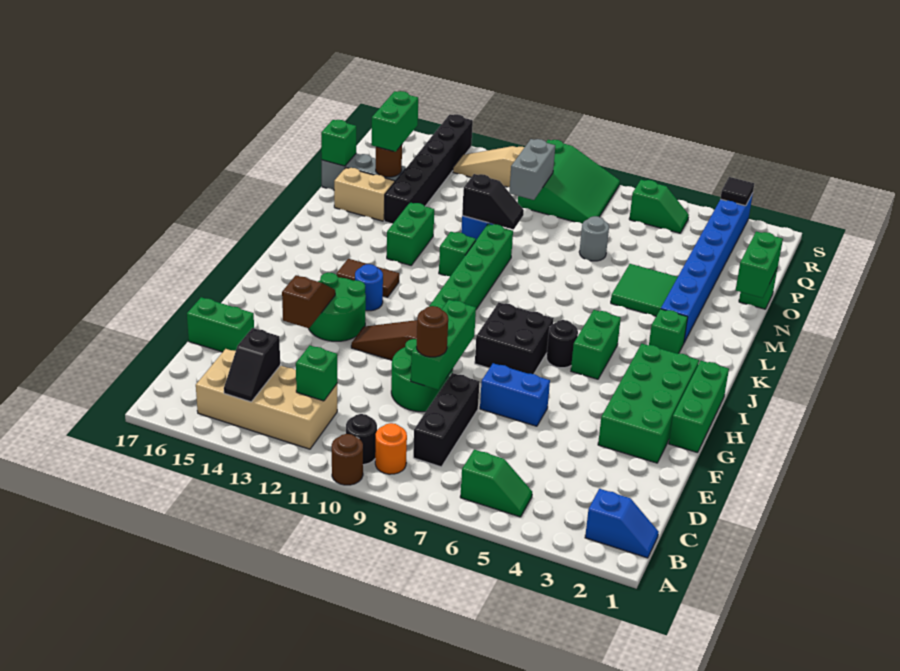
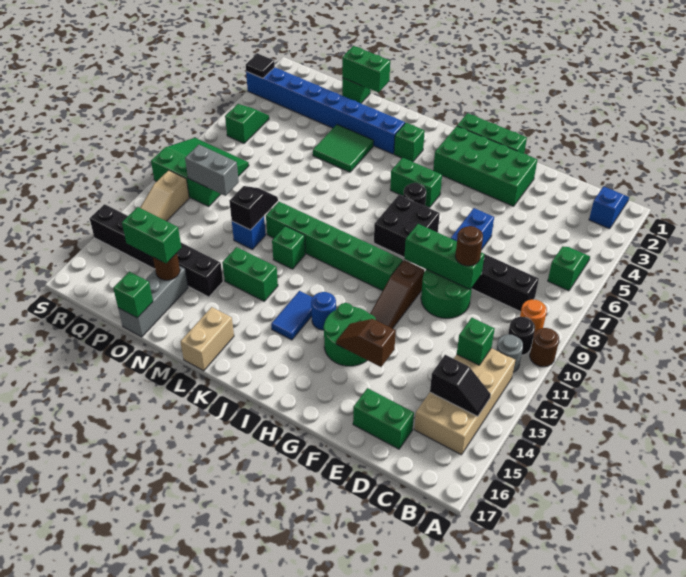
green brick E16:E17 level 1 -> green brick D16:E16 level 1
brown tile J13:J14 level 1 -> blue tile J13:J14 level 1
tan brick N15:N16 level 1 -> tan brick L16:L17 level 1
grey round brick O7 level 1 -> grey round brick B11 level 1

